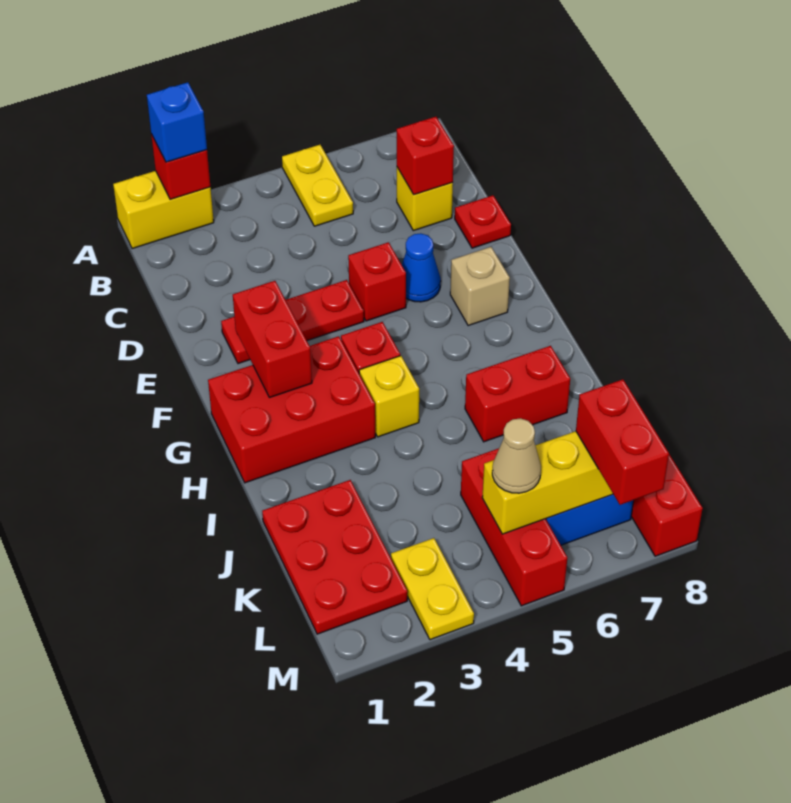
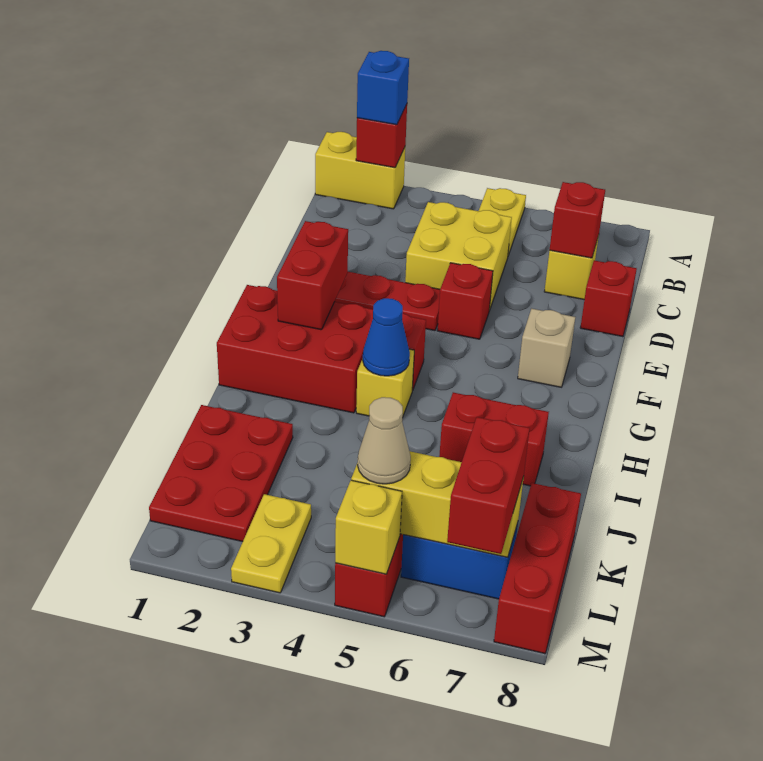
none -> yellow brick C4:D5 level 1
red plate D8 level 1 -> red brick D8 level 1
blue cone E6 level 1 -> blue cone H4 level 2
none -> yellow brick M5 level 2

